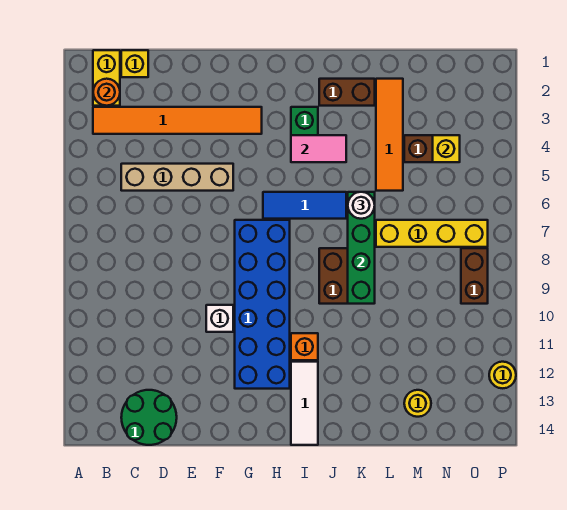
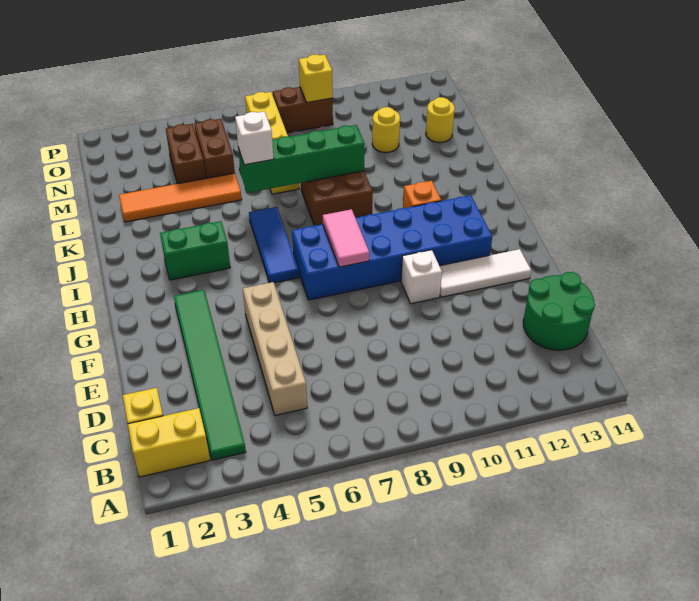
orange round brick B2 level 2 -> none
orange tile B3:G3 level 1 -> green tile B3:G3 level 1
pink tile I4:J4 level 2 -> pink tile G8:H8 level 2
white tile I12:I14 level 1 -> white tile F11:F13 level 1
brown brick J2:K2 level 1 -> brown brick M5:N5 level 1
white round brick K6 level 3 -> white brick K6 level 3
yellow brick N4 level 2 -> yellow brick O9 level 2
yellow round brick P12 level 1 -> yellow round brick M11 level 1

